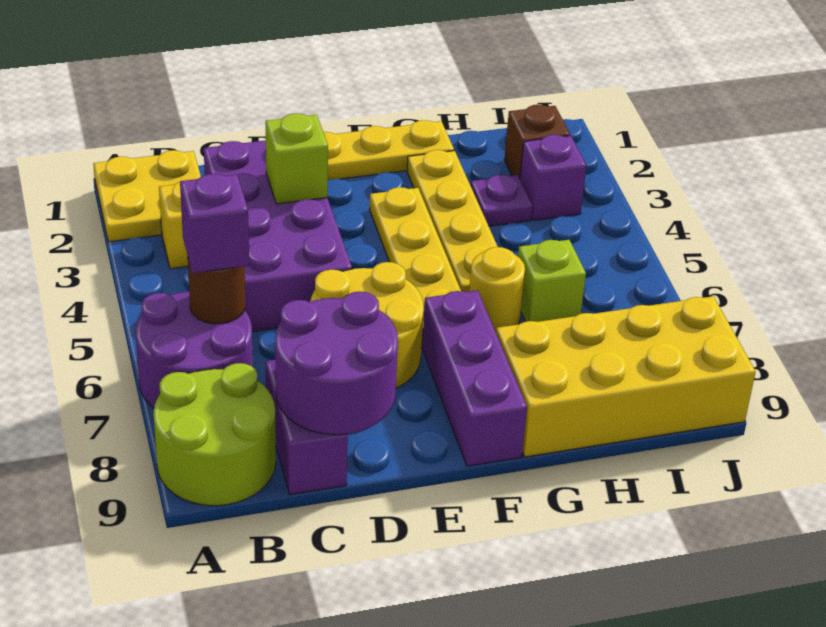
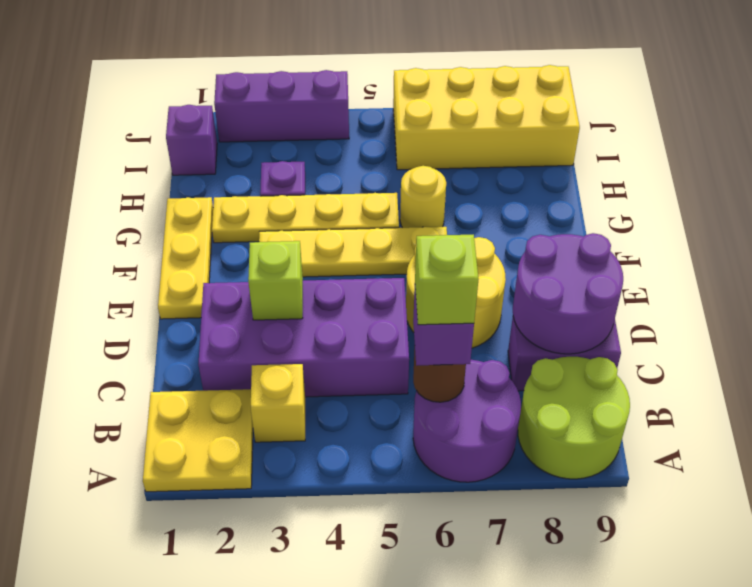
purple brick F7:F9 level 1 -> purple brick J2:J4 level 1
yellow brick G8:J9 level 1 -> yellow brick I6:J9 level 1
lime brick H6 level 1 -> lime brick B6 level 4
brown brick I2 level 1 -> none
purple brick I3 level 1 -> purple brick I1 level 1

